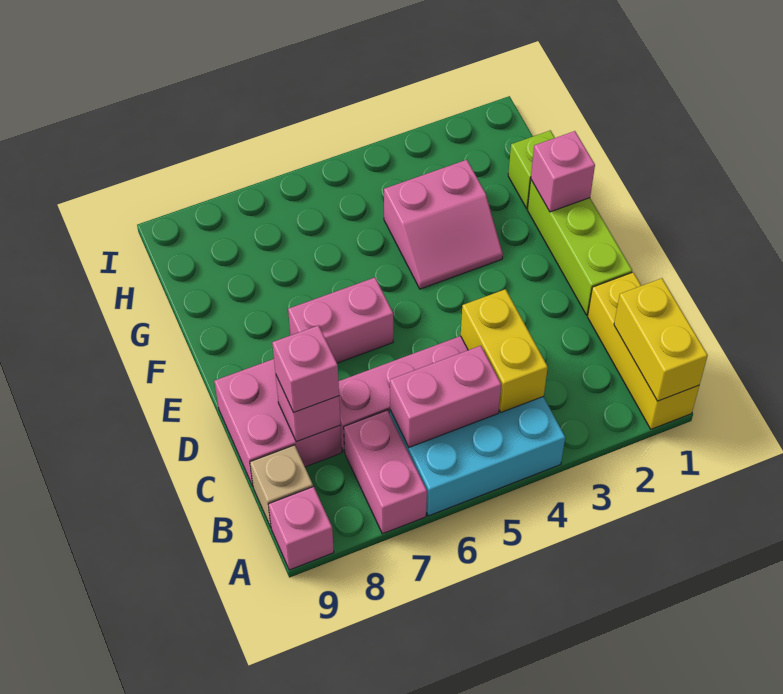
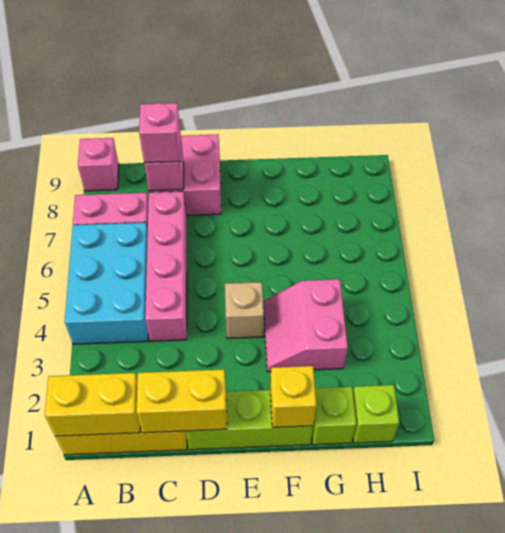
yellow brick B4:C4 level 2 -> yellow brick C1:D1 level 2
pink brick B5:B6 level 2 -> none
tan brick B9 level 1 -> tan brick E4 level 1
pink brick E6:E7 level 1 -> none
pink brick F1 level 2 -> yellow brick F1 level 2
none -> lime brick H1 level 1

